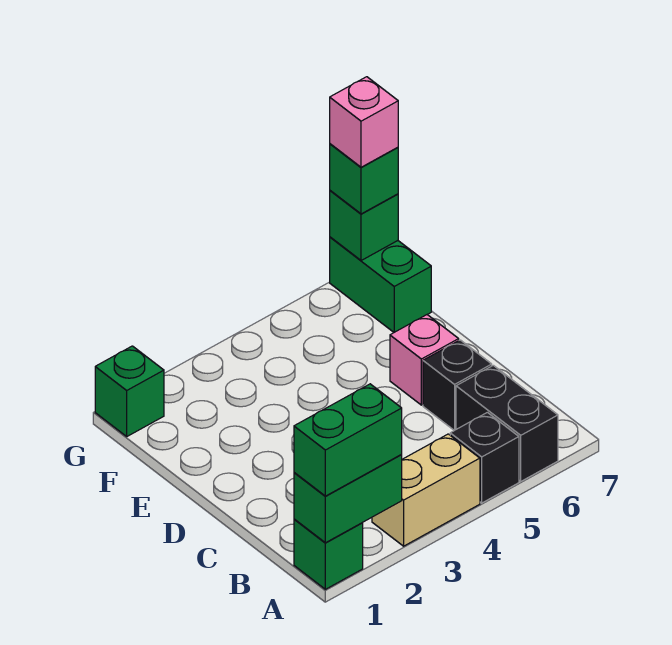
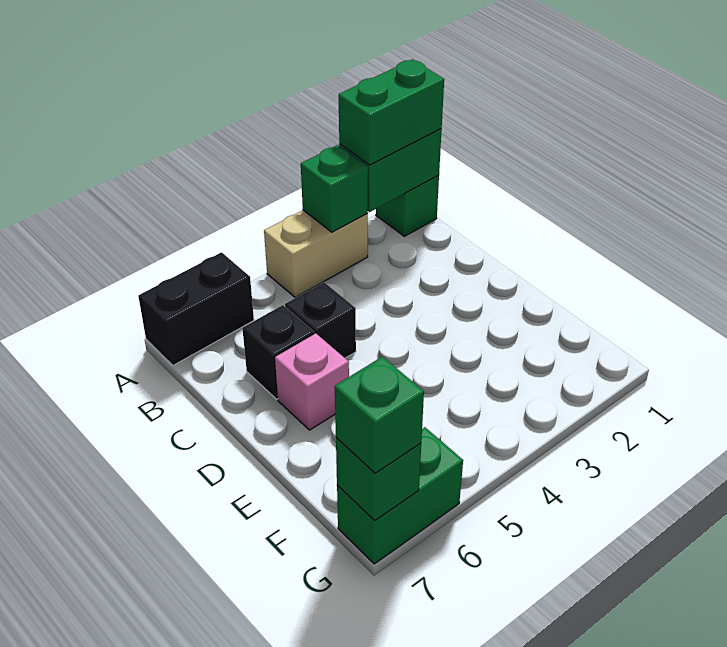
black brick A5 level 1 -> black brick C5 level 1
black brick A6:B6 level 1 -> black brick A6:A7 level 1
green brick F7:G7 level 1 -> green brick G6:G7 level 1
green brick G1 level 1 -> green brick A3 level 2
pink brick G7 level 4 -> none

